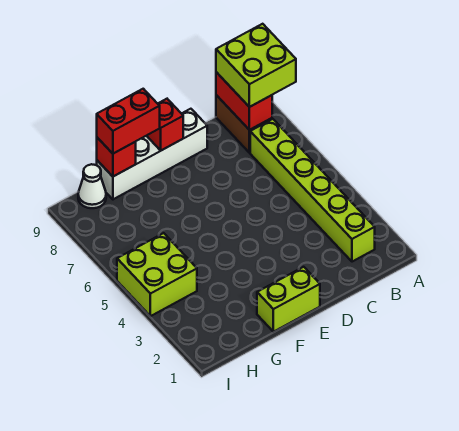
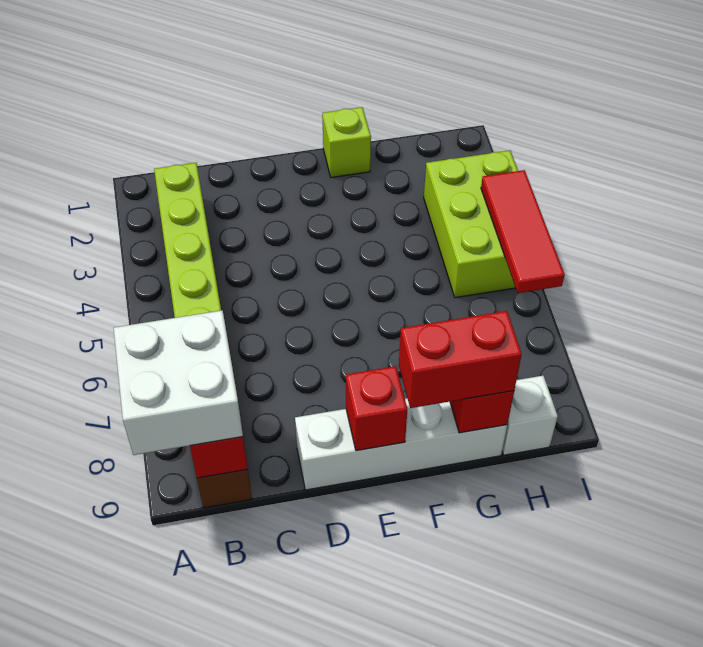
lime brick A8:B9 level 3 -> white brick A8:B9 level 3
lime brick E1:F1 level 1 -> lime brick F1 level 1
lime brick H4:I5 level 1 -> lime brick H3:I5 level 1
white cone H9 level 1 -> white brick H9 level 1
none -> red tile I4:I6 level 2

